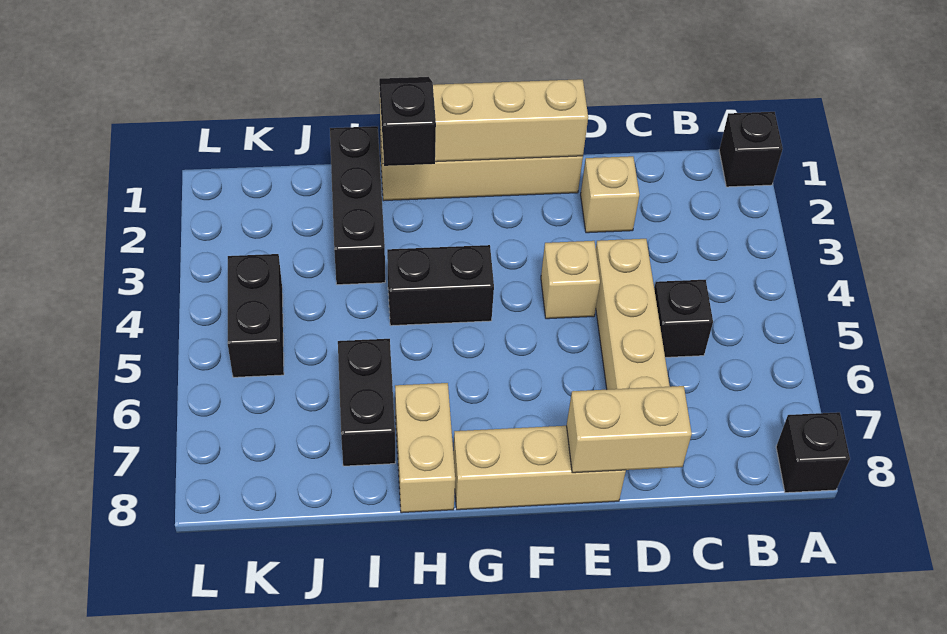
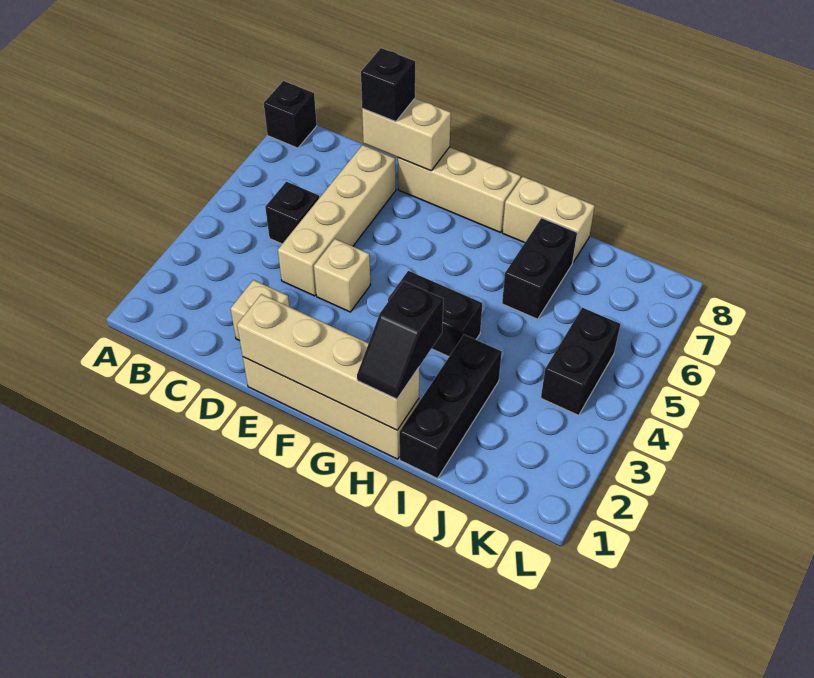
black brick A1 level 1 -> black brick D8 level 3
tan brick H7:H8 level 1 -> tan brick H8:I8 level 1

